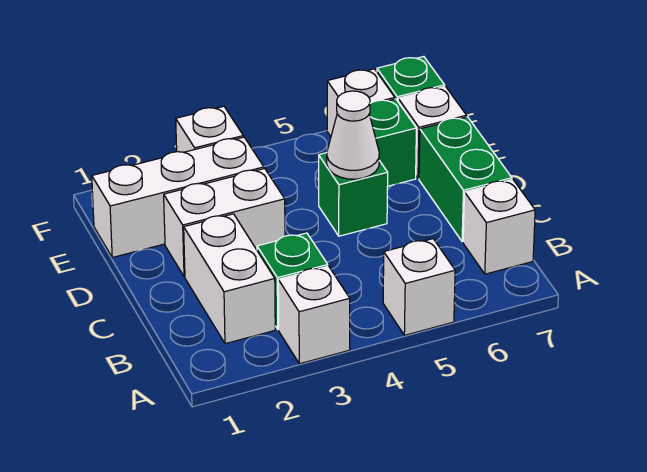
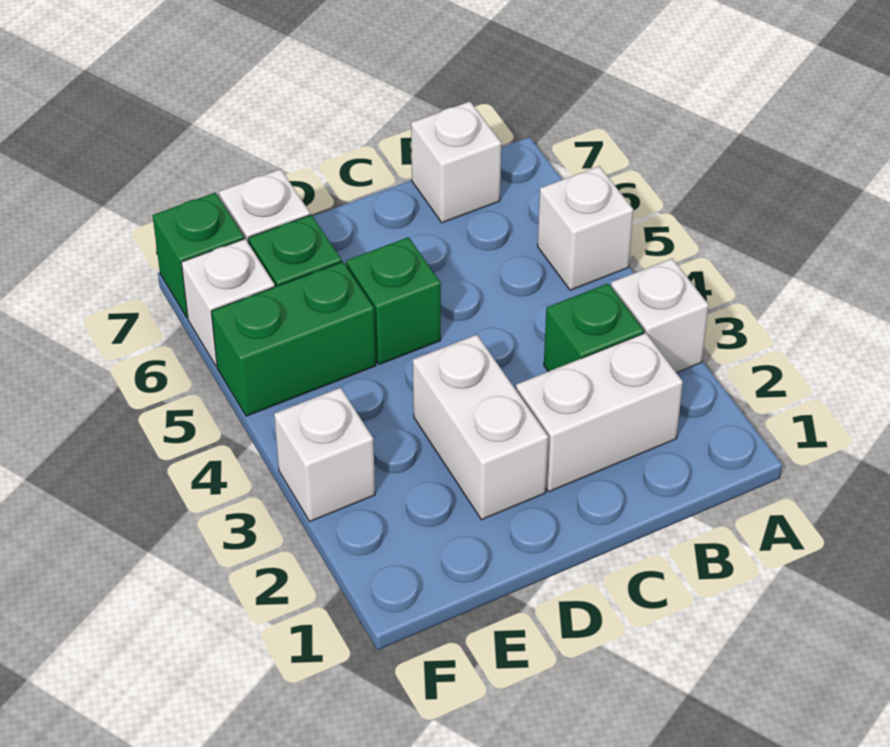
green brick C7:D7 level 1 -> green brick E5:F5 level 1
white cone D5 level 2 -> none
white brick E1:E3 level 1 -> none

